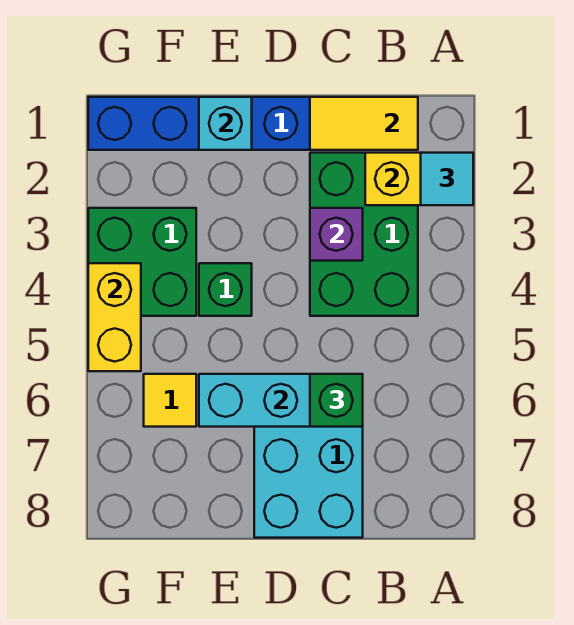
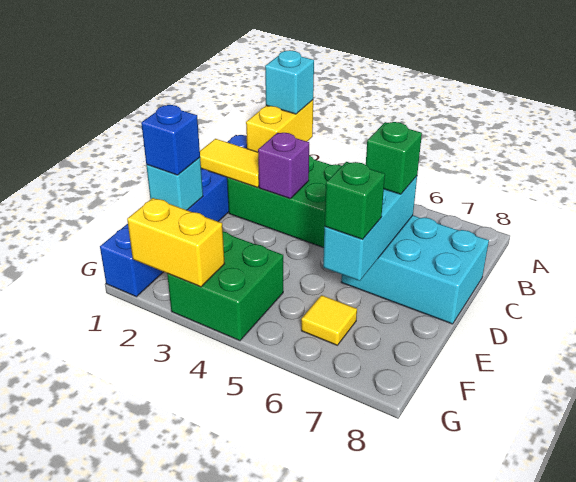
cyan tile A2 level 3 -> cyan brick A2 level 3
yellow tile B1:C1 level 2 -> yellow tile C1:C2 level 2
none -> blue brick E1 level 3
green brick E4 level 1 -> green brick E6 level 3
yellow brick G4:G5 level 2 -> yellow brick G2:G3 level 2

